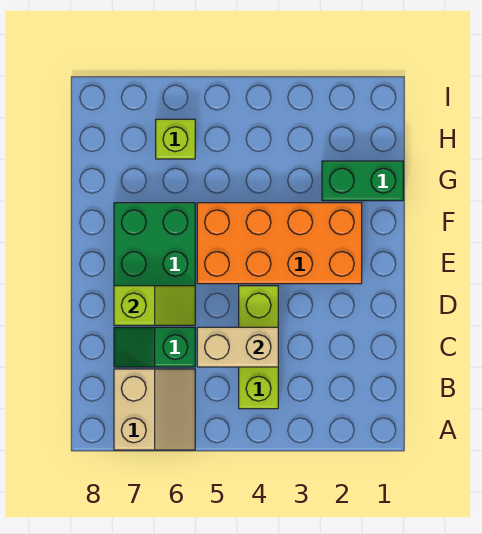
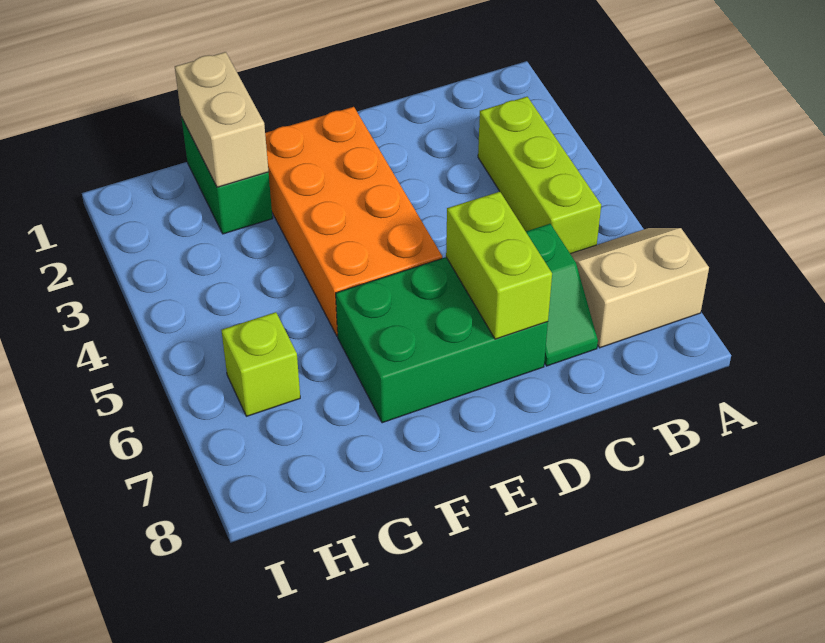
lime brick B4:D4 level 1 -> lime brick B3:B5 level 1
tan brick C4:C5 level 2 -> tan brick G1:G2 level 2
lime slope D6:D7 level 2 top 7 -> lime brick D6:D7 level 2

